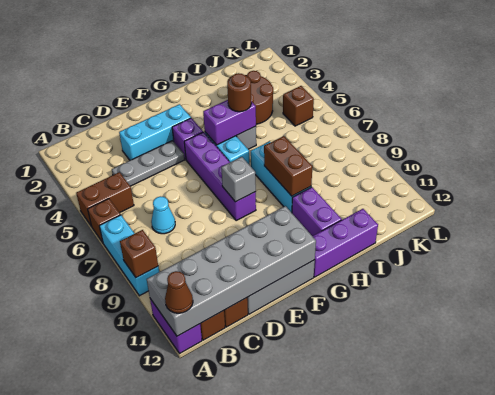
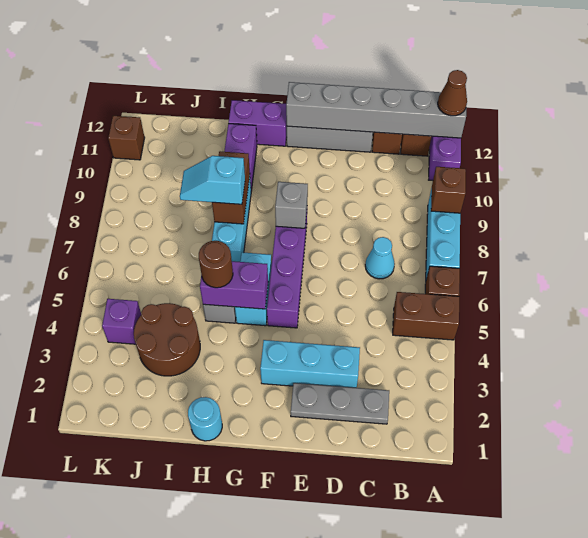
grey brick A11:F12 level 2 -> grey brick A12:F12 level 2
grey plate C4:E4 level 1 -> grey plate C2:E2 level 1
purple brick F4 level 1 -> purple brick K4 level 1
purple brick G12:I12 level 1 -> purple brick G12:H12 level 1
none -> cyan round brick H1 level 1
none -> cyan slope H8:I8 level 3 top H
brown brick K5 level 1 -> brown brick L11 level 1

